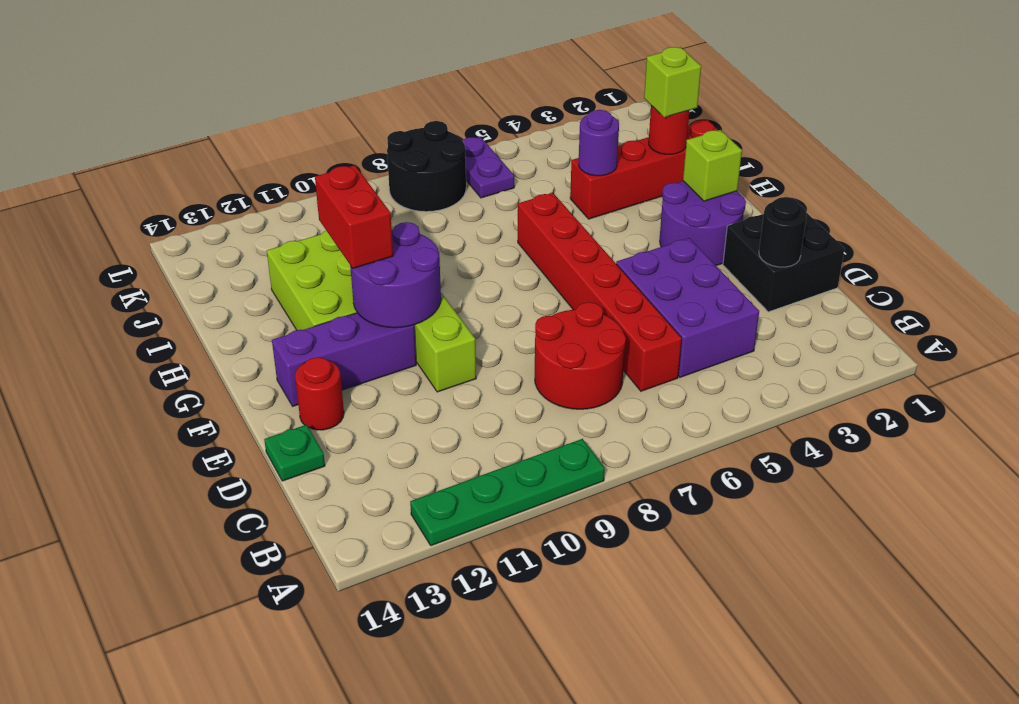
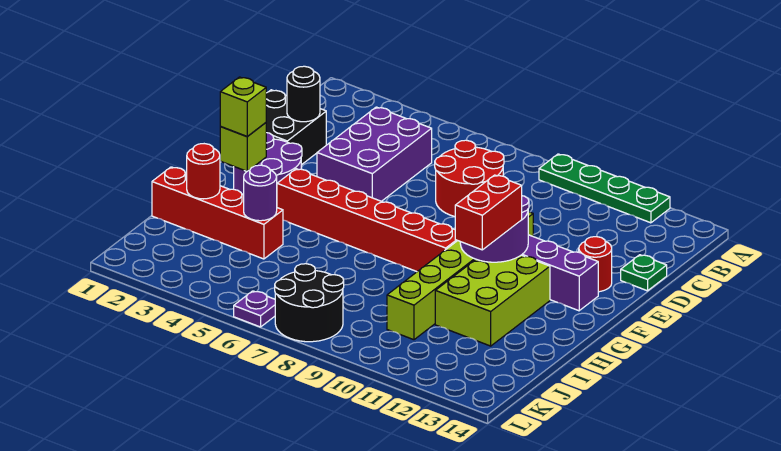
red brick C6:H6 level 1 -> red brick G4:G9 level 1
lime brick I2 level 3 -> lime brick G2 level 3
purple plate K6:L6 level 1 -> purple plate L6 level 1

